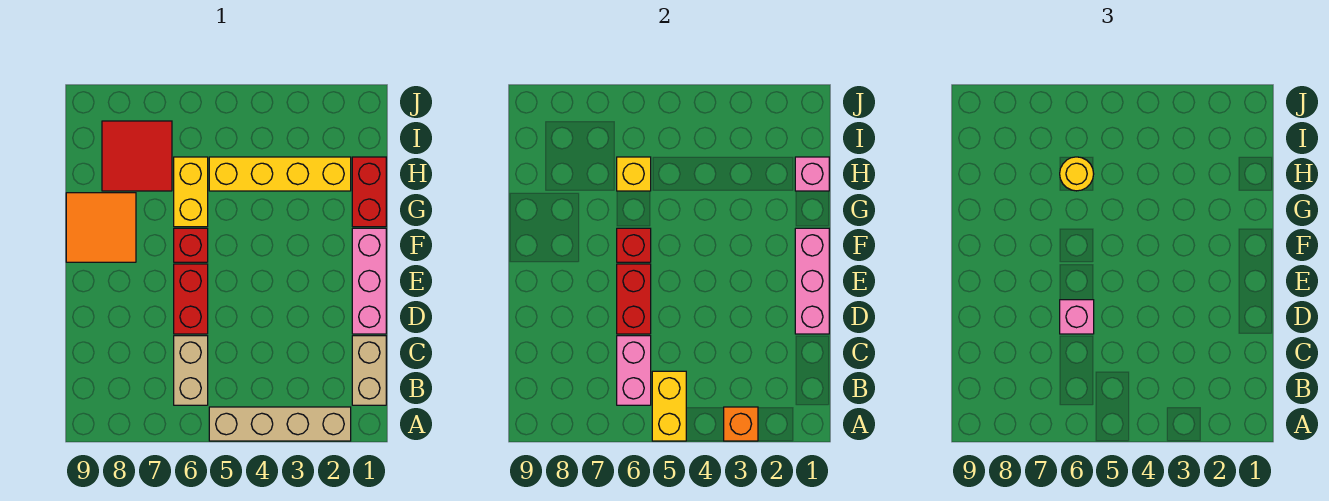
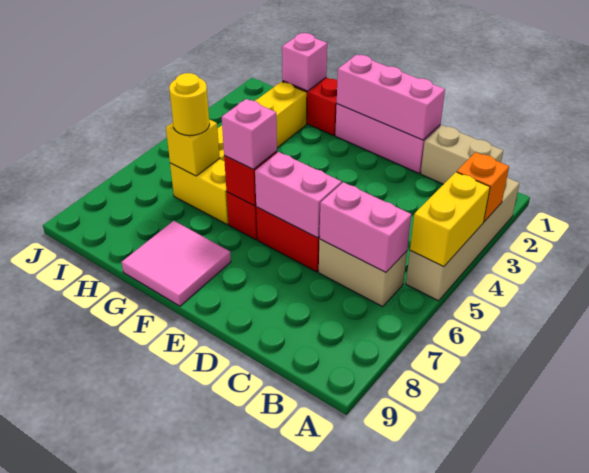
yellow brick A5:B5 level 2 -> yellow brick A4:A5 level 2
red brick D6:E6 level 2 -> pink brick D6:E6 level 2
pink brick D6 level 3 -> pink brick F6 level 3
orange tile F8:G9 level 1 -> pink tile F8:G9 level 1
red tile H7:I8 level 1 -> none

